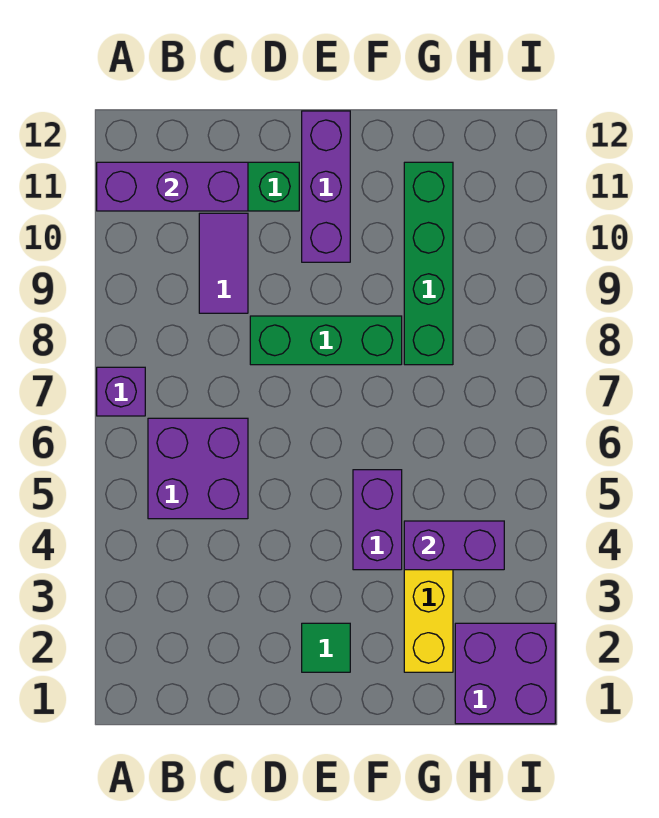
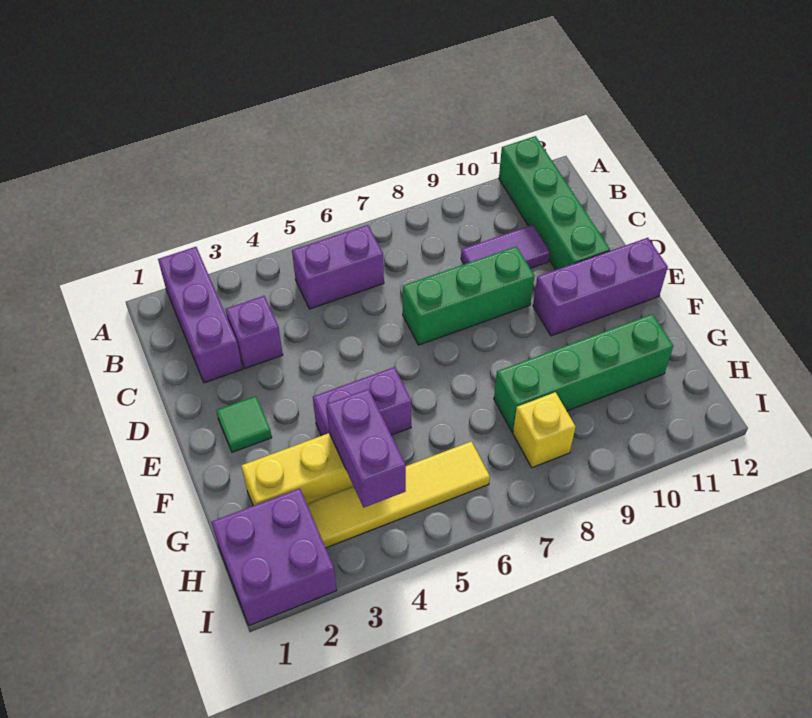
purple brick A7 level 1 -> purple brick C3 level 1
purple brick A11:C11 level 2 -> purple brick A2:C2 level 1
purple brick B5:C6 level 1 -> purple brick B5:B6 level 1
green brick D8:F8 level 1 -> green brick D7:D9 level 1
none -> yellow tile H3:H6 level 1
none -> yellow brick H8 level 1

